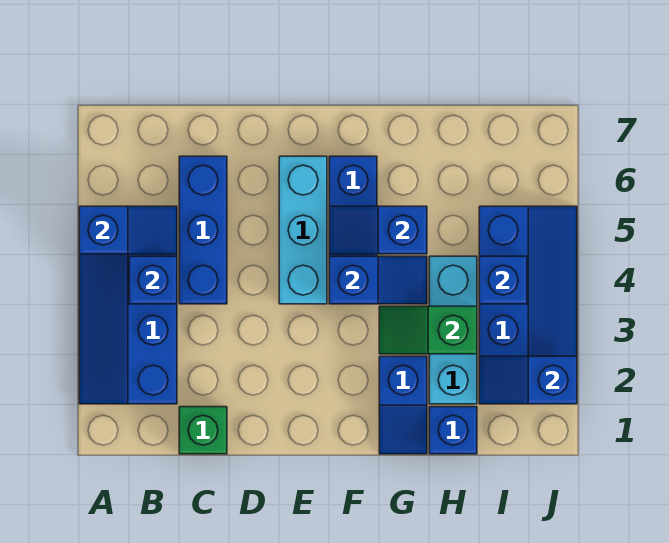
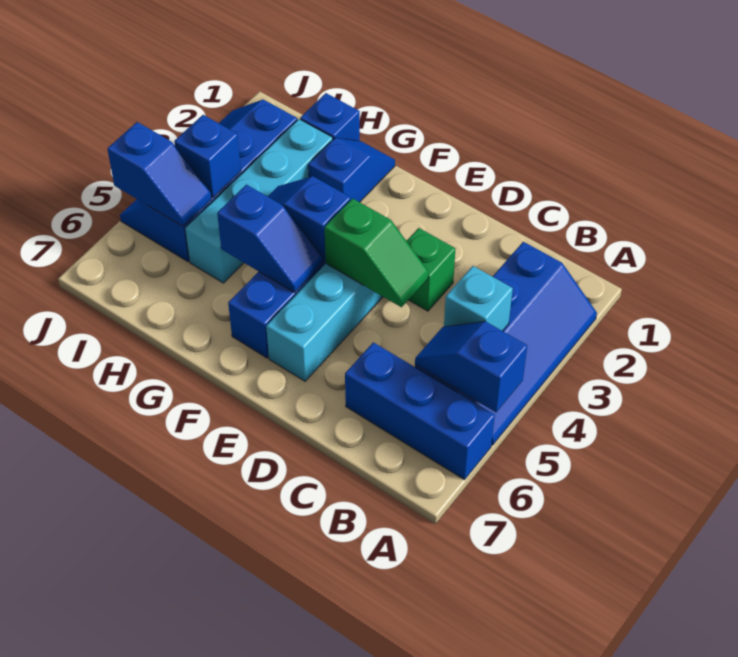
blue brick B4 level 2 -> cyan brick B4 level 2
green brick C1 level 1 -> green brick D3 level 1
blue brick C4:C6 level 1 -> blue brick A6:C6 level 1
green slope G3:H3 level 2 top H -> green slope D4:E4 level 2 top E
cyan brick H2:H4 level 1 -> cyan brick H2:H5 level 1
blue slope I2:J2 level 2 top J -> blue slope I5:J5 level 2 top J

